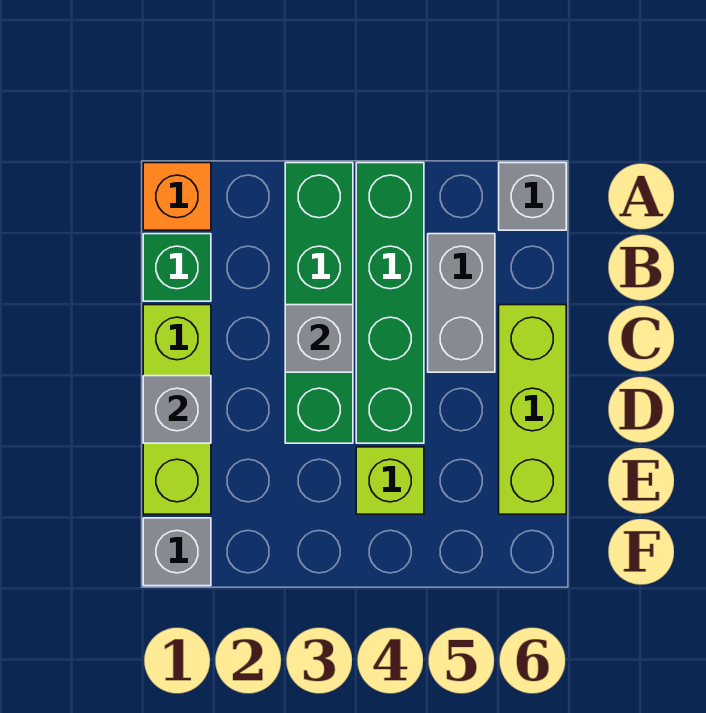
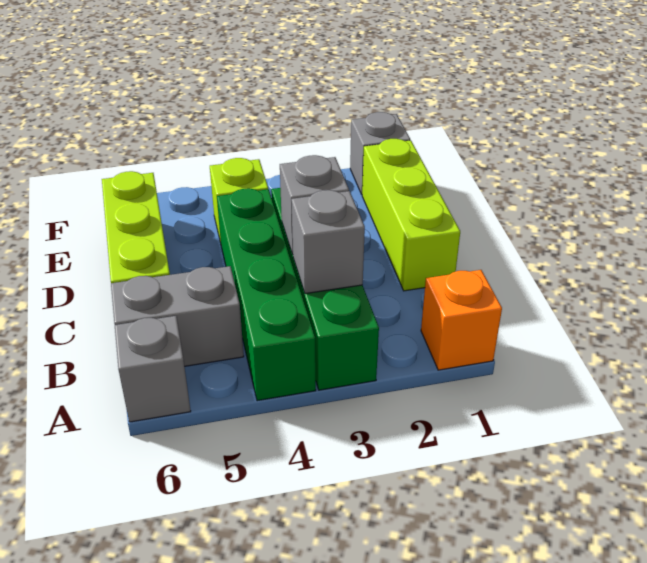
green brick B1 level 1 -> none
grey brick B5:C5 level 1 -> grey brick B5:B6 level 1
grey brick D1 level 2 -> grey brick B3 level 2

